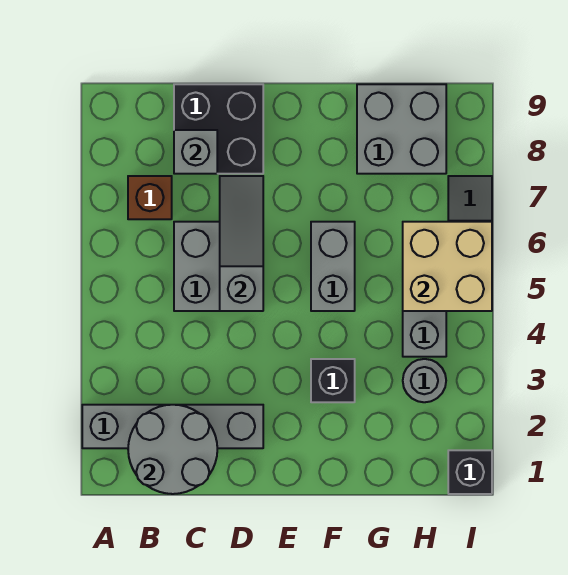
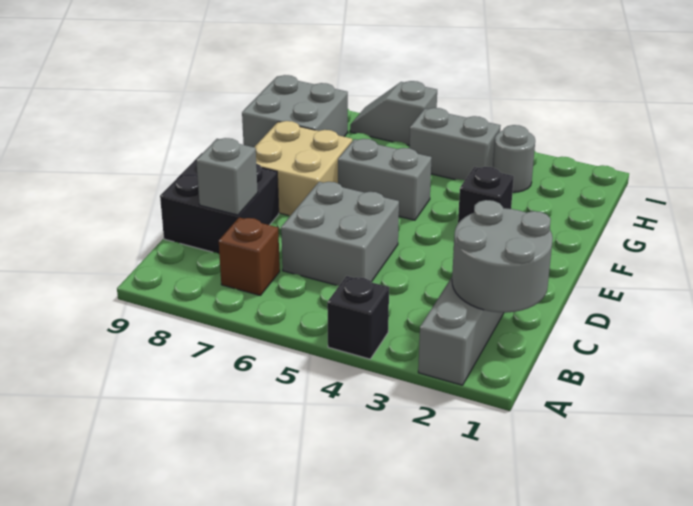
grey slope D5:D7 level 2 top 5 -> none
tan brick H5:I6 level 2 -> tan brick E7:F8 level 1
black brick I1 level 1 -> black brick A4 level 1

